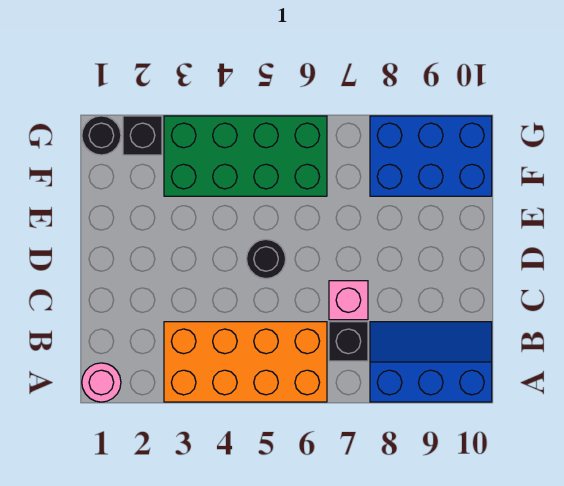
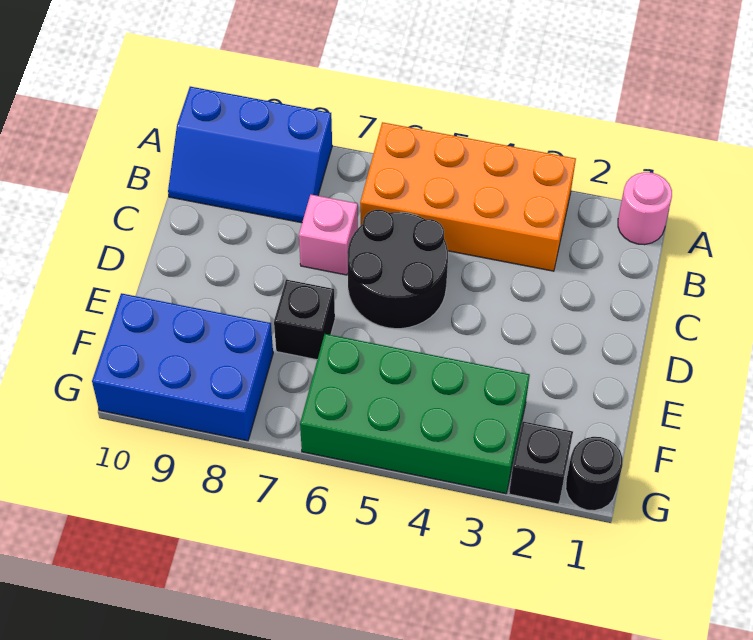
black brick B7 level 1 -> black brick E7 level 1
black round brick D5 level 1 -> black round brick C5:D6 level 1

